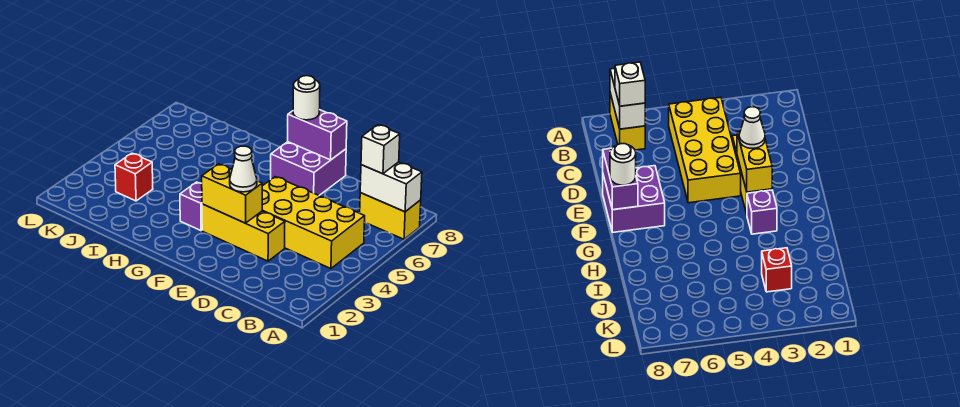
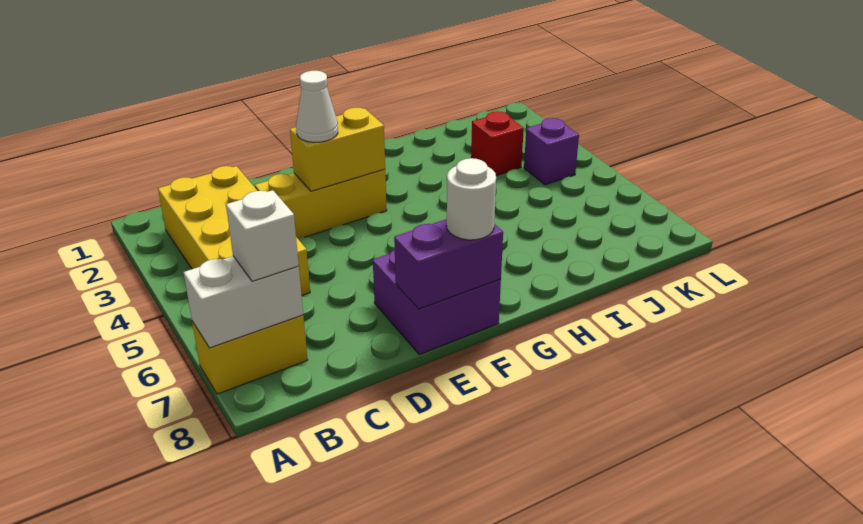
yellow brick B4:E5 level 1 -> yellow brick B2:C5 level 1
purple brick G3 level 1 -> purple brick K4 level 1

